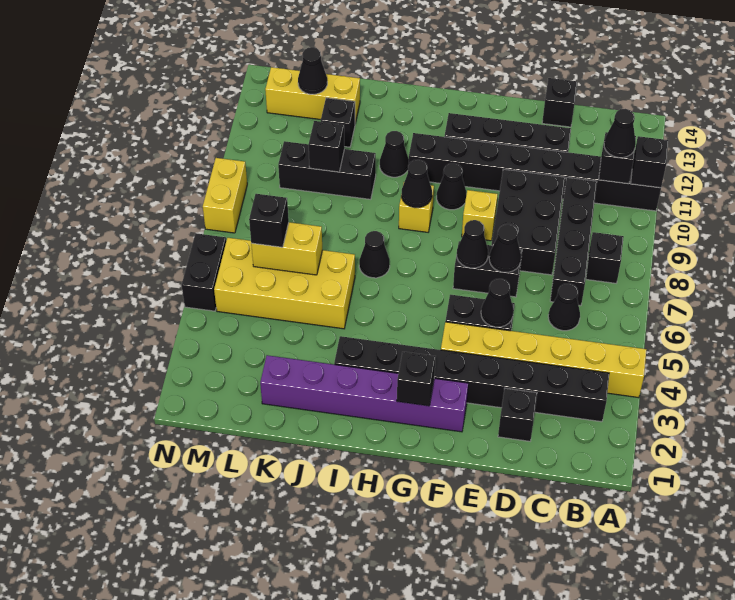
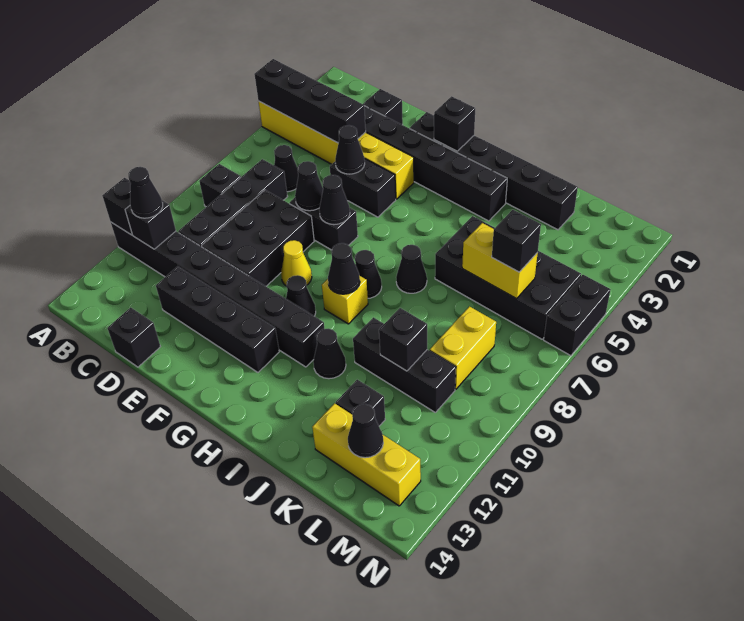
none -> black brick A4:D4 level 2
purple brick F2:K2 level 1 -> black brick F2:K2 level 1
yellow brick F9 level 1 -> yellow cone F9 level 1
none -> black cone H8 level 1
yellow brick J5:M6 level 1 -> black brick J5:M6 level 1
yellow brick N8:N9 level 1 -> yellow brick L8:L9 level 1

